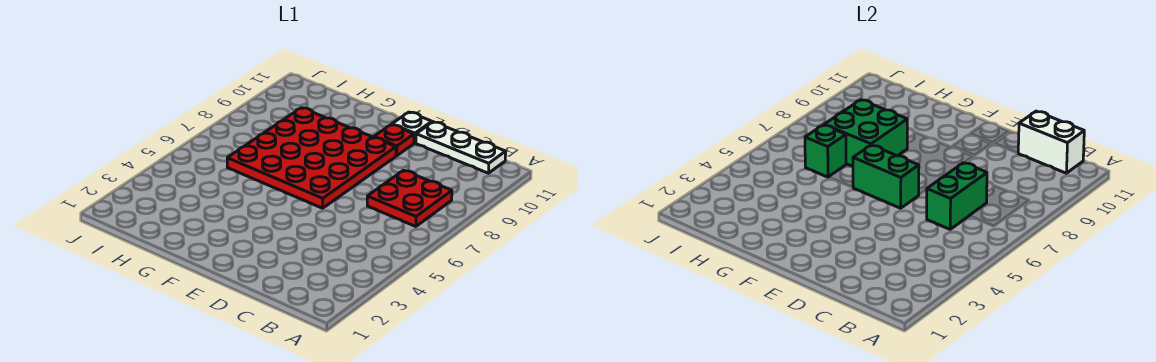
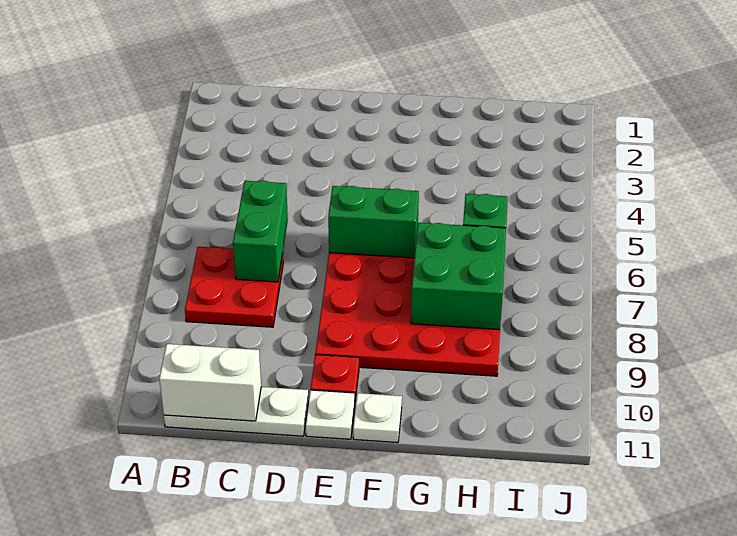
none -> white plate F11 level 1

